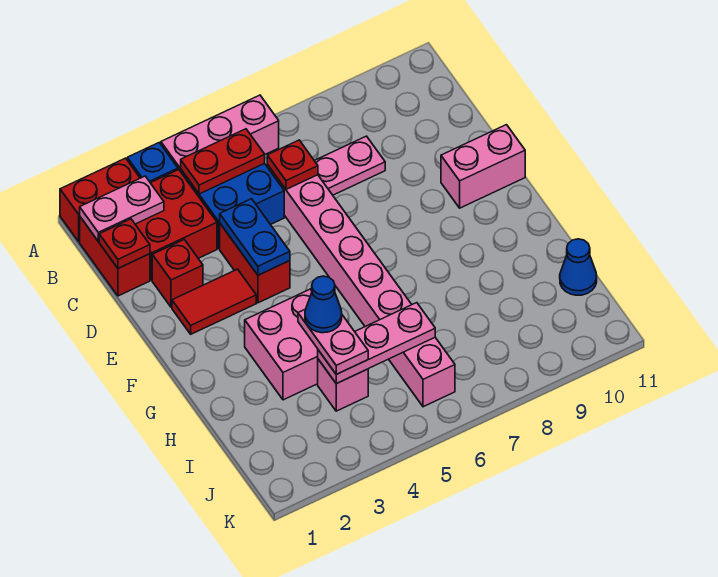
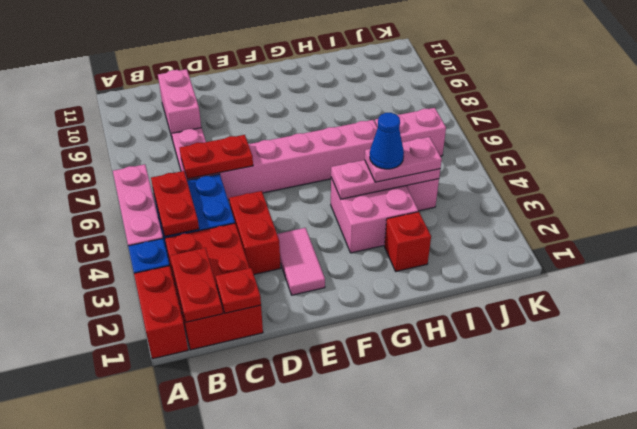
pink plate B1:B2 level 2 -> red plate B1:B2 level 2
red plate C6 level 2 -> red plate C6:D6 level 2
red brick D2 level 1 -> red brick H2 level 1
red brick D4:E4 level 1 -> red brick D3:D4 level 1
blue plate D4:E4 level 2 -> none
red tile E2:E3 level 1 -> pink tile E2:E3 level 1
pink brick E10:E11 level 1 -> pink brick C9:C10 level 1
pink plate I4:I6 level 2 -> pink plate G4:I4 level 2
blue cone I11 level 1 -> none

